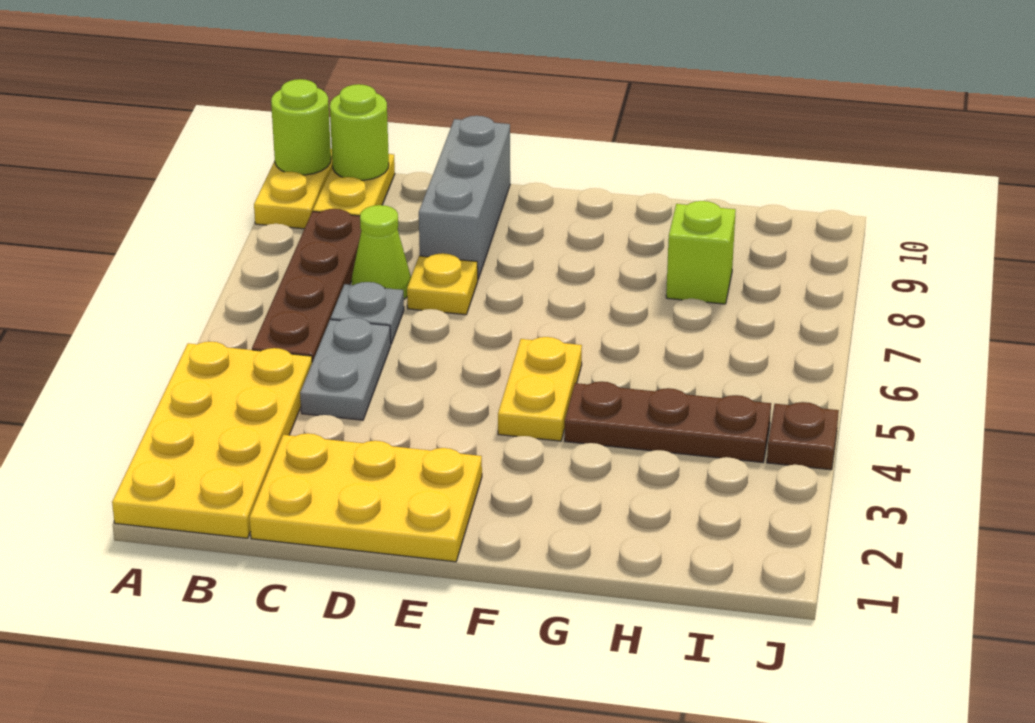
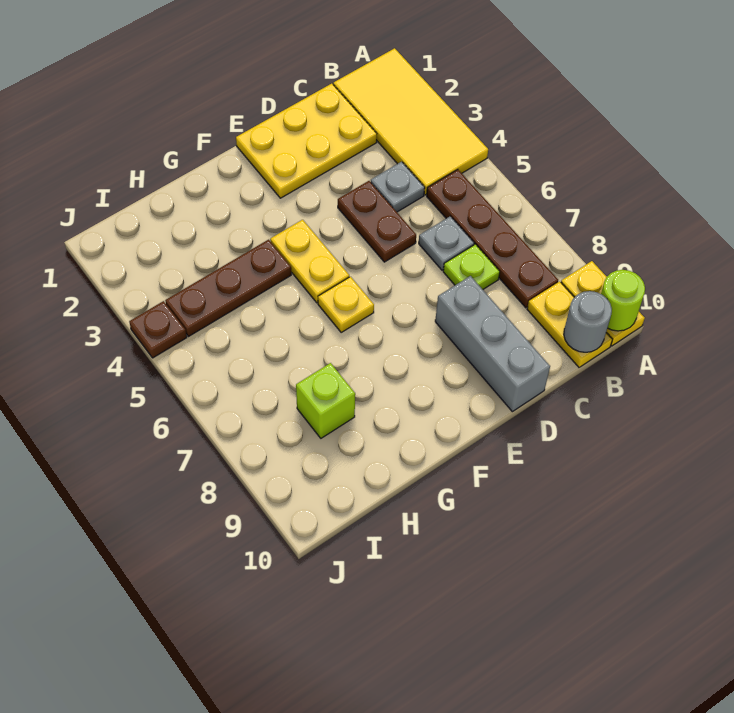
yellow plate A1:B4 level 1 -> yellow tile A1:B4 level 1
lime round brick B10 level 2 -> grey round brick B10 level 2
grey plate C4:C5 level 1 -> grey plate C4 level 1
lime cone C7 level 1 -> lime plate C7 level 1
none -> brown plate D4:D5 level 1
yellow plate D7 level 1 -> yellow plate F6 level 1

